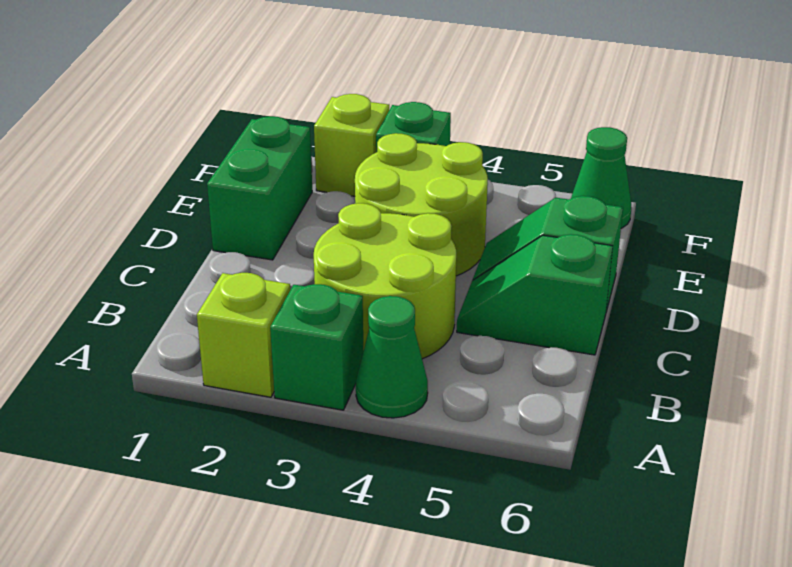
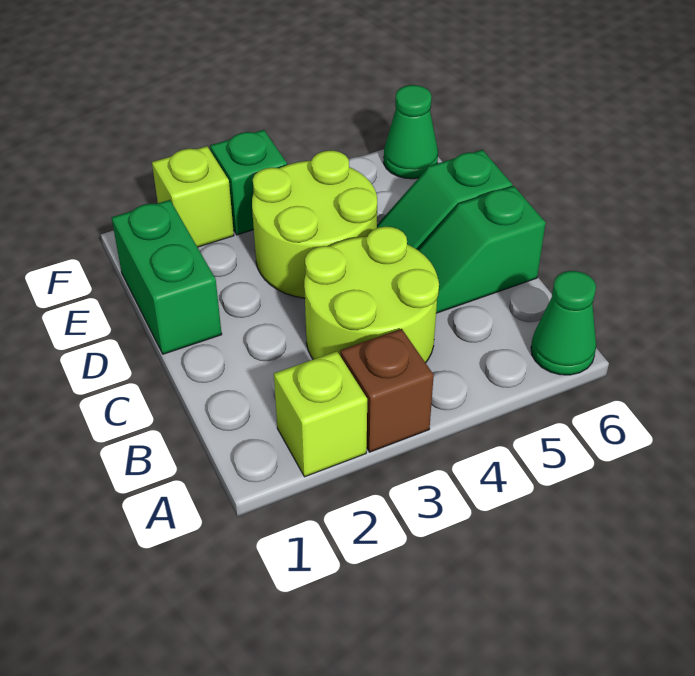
green brick A3 level 1 -> brown brick A3 level 1
green cone A4 level 1 -> green cone A6 level 1

